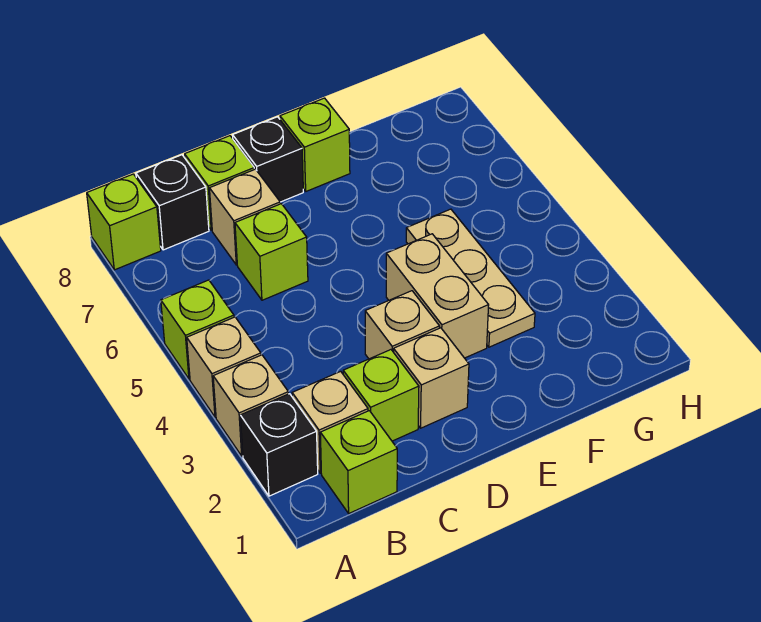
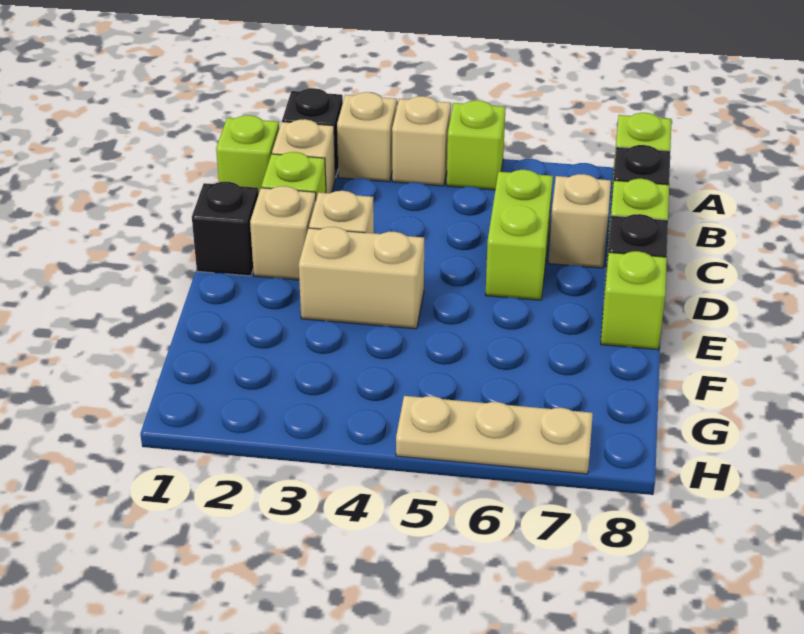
lime brick C6 level 1 -> lime brick C6:D6 level 1
none -> black brick D1 level 1
tan plate F3:F5 level 1 -> tan plate H5:H7 level 1

